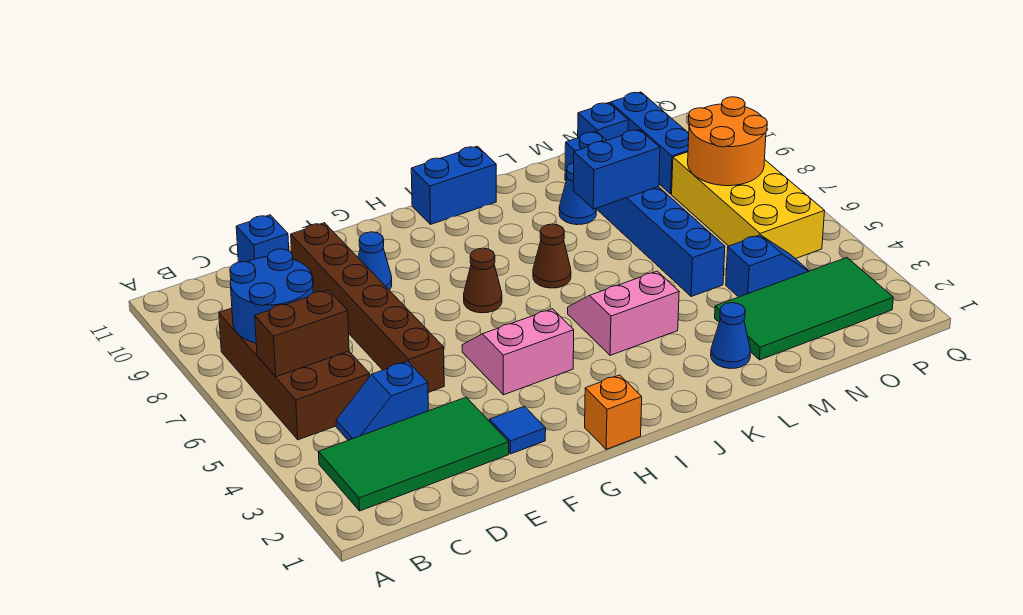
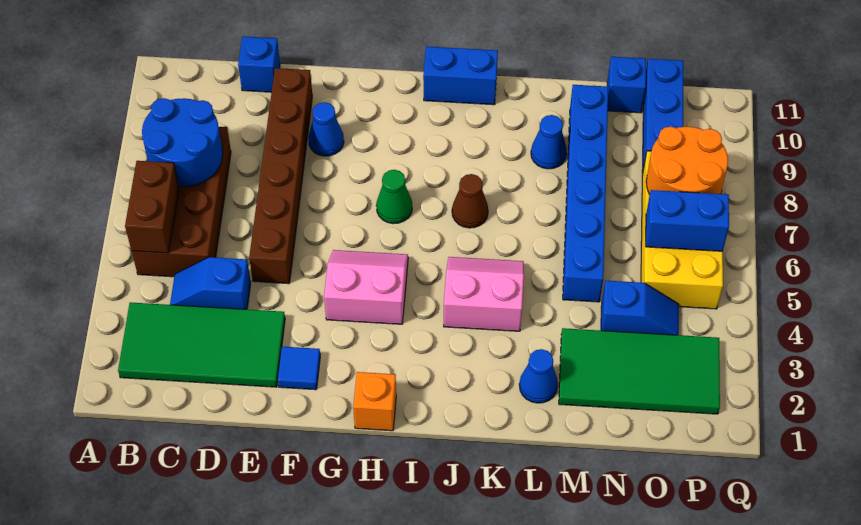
brown brick B6:C6 level 2 -> brown brick B5:B6 level 2
brown cone H7 level 1 -> green cone H7 level 1
blue brick L8:M8 level 2 -> blue brick O6:P6 level 2

